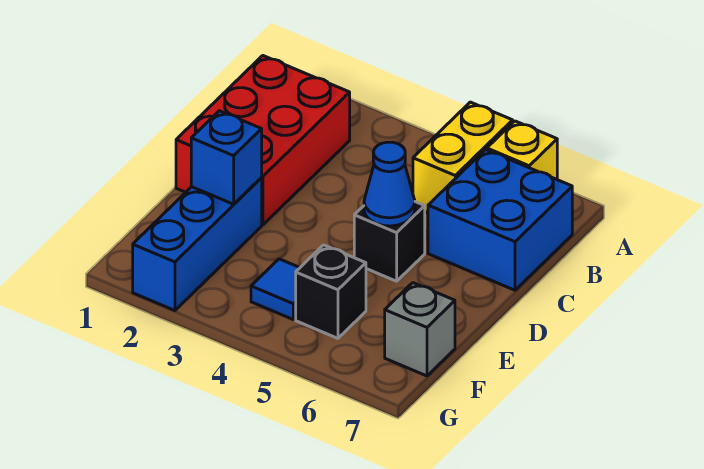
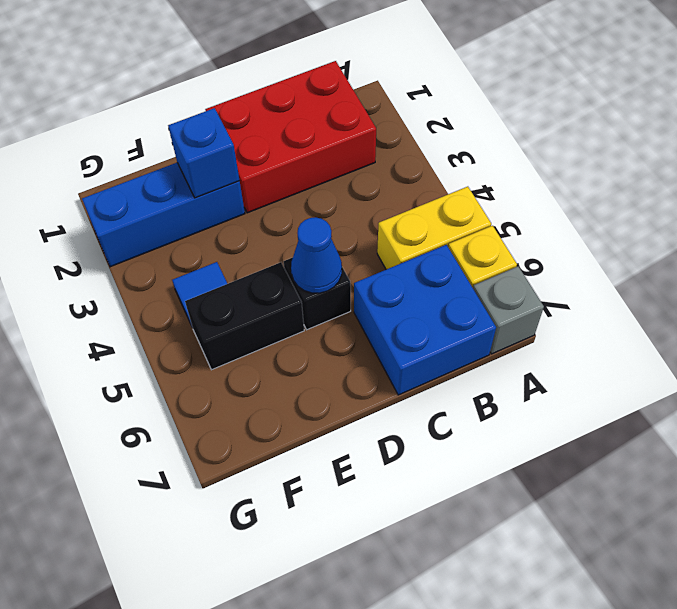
black brick F5 level 1 -> black brick E5:F5 level 1
grey brick F7 level 1 -> grey brick A7 level 1

